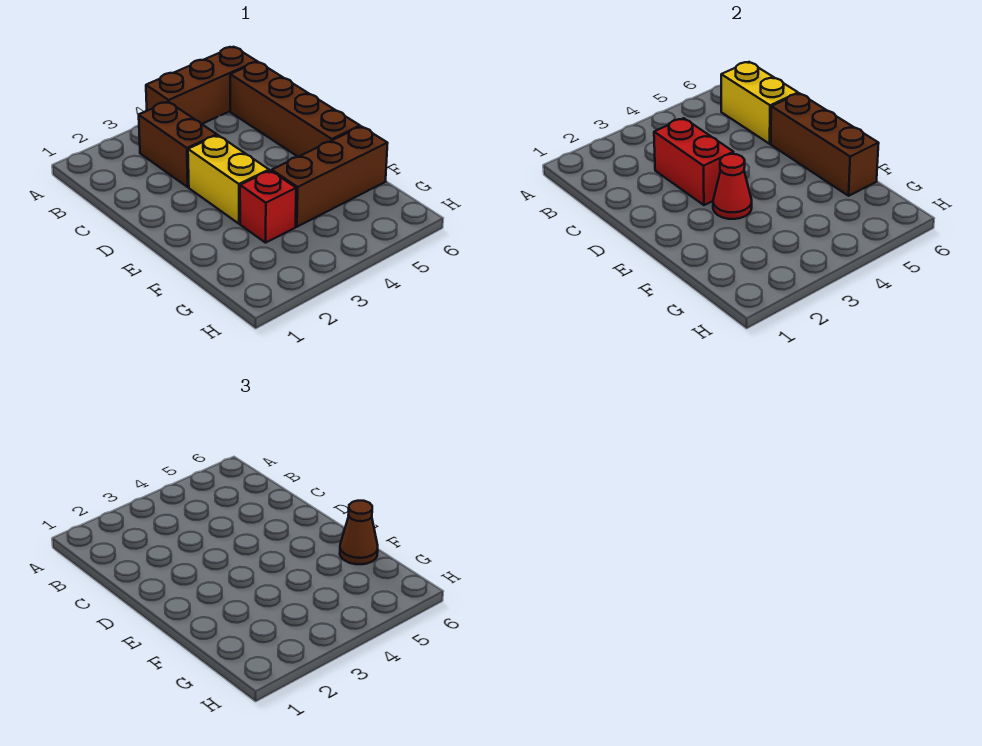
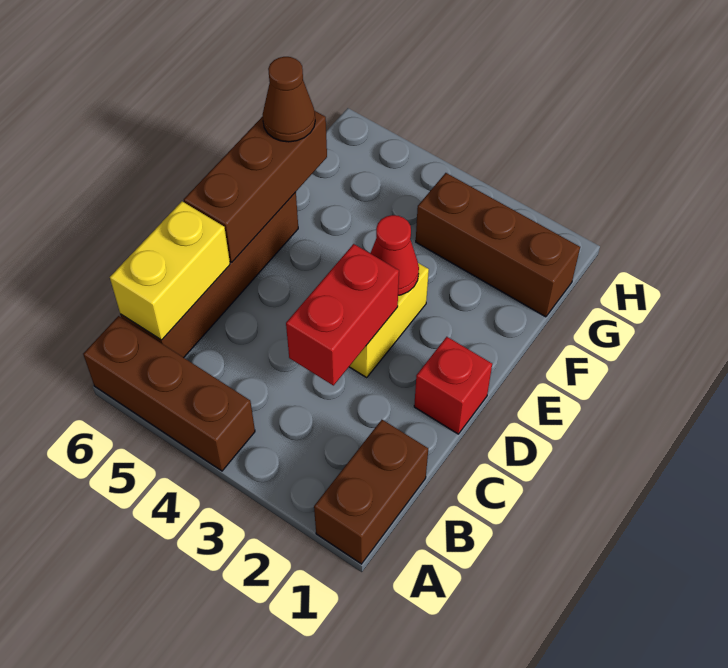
brown brick B3:C3 level 1 -> brown brick A1:B1 level 1
red brick F3 level 1 -> red brick D1 level 1
brown brick F4:F6 level 1 -> brown brick G1:G3 level 1

